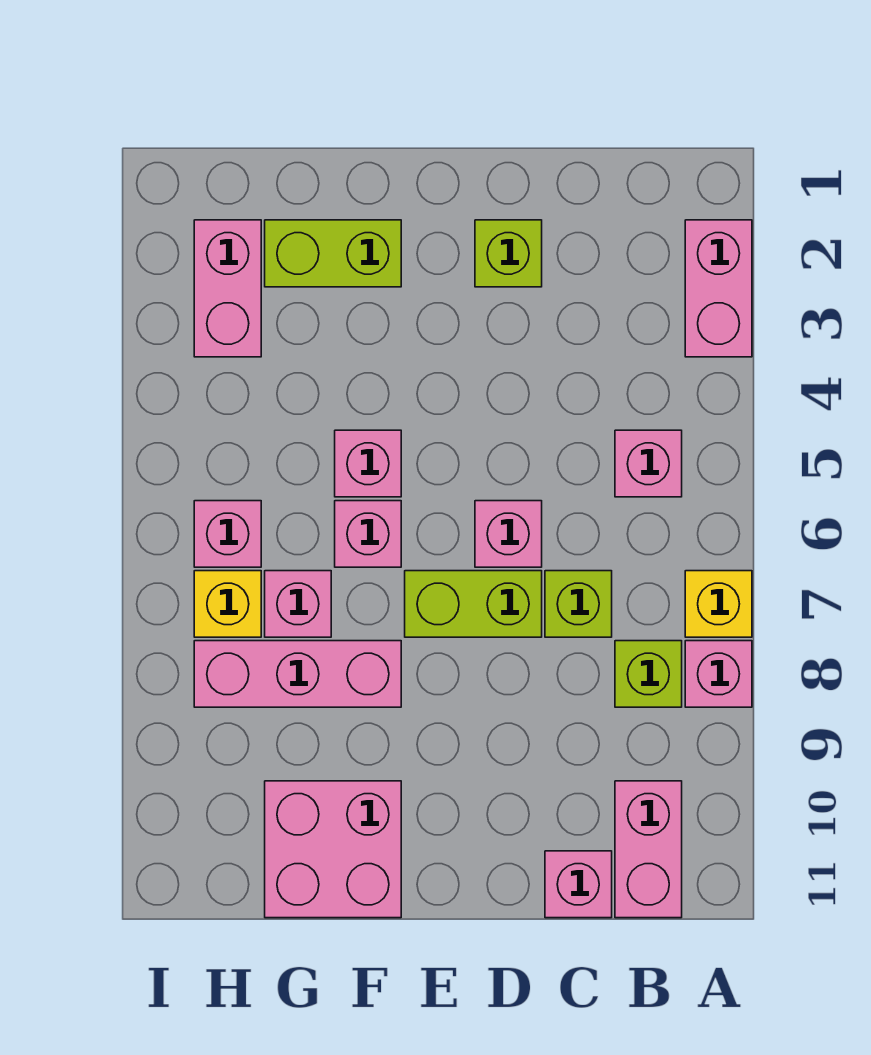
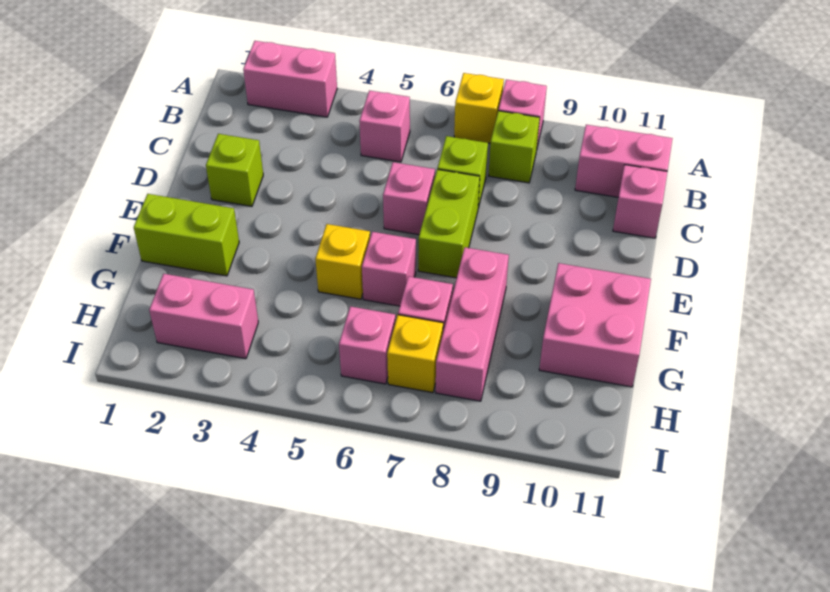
lime brick F2:G2 level 1 -> lime brick F1:F2 level 1
pink brick F5 level 1 -> yellow brick F5 level 1

